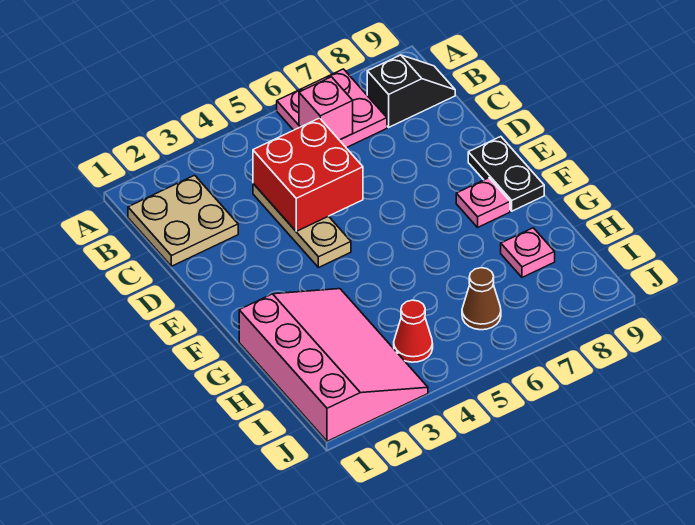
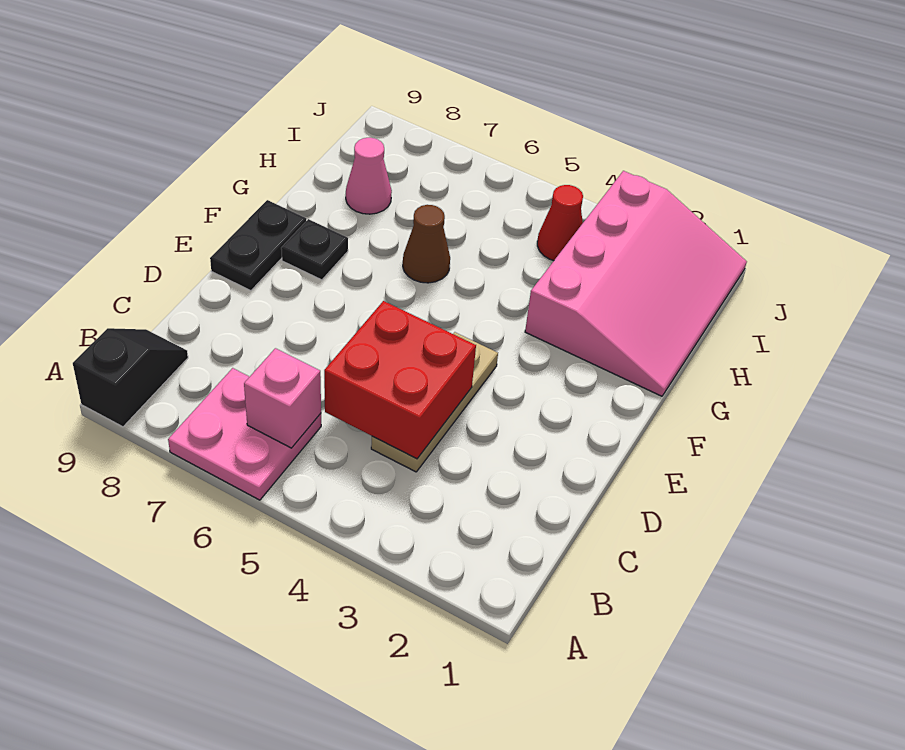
tan plate B1:C2 level 1 -> none
black slope B8:B9 level 1 top 8 -> black slope A9:B9 level 1 top A
pink plate F8 level 1 -> black plate F8 level 1
pink slope G1:J3 level 1 top 1 -> pink slope G1:J3 level 1 top 3
pink plate H8 level 1 -> pink cone H8 level 1
brown cone I6 level 1 -> brown cone G6 level 1

